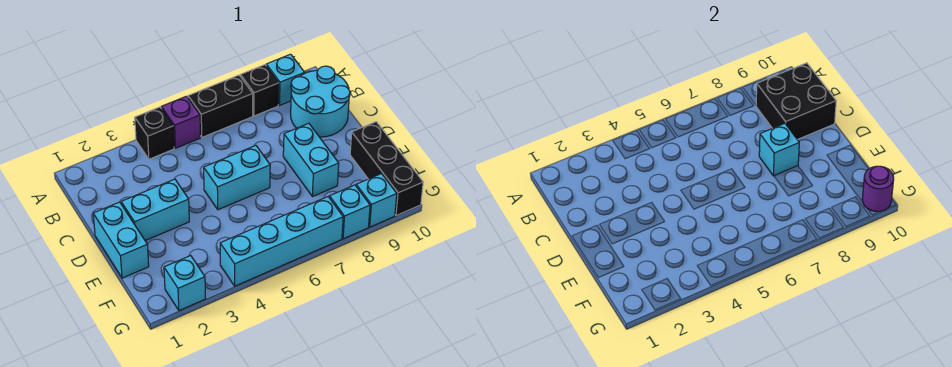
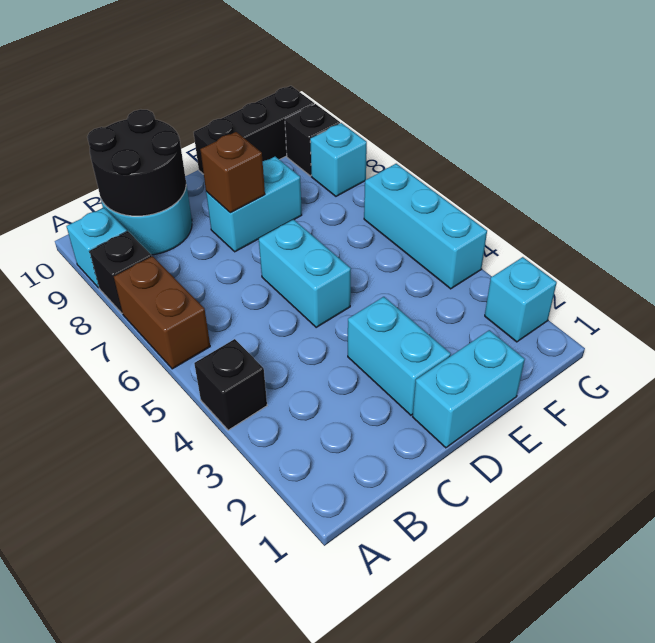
purple brick A5 level 1 -> none
black brick A6:A7 level 1 -> brown brick A6:A7 level 1
black brick B9:C10 level 2 -> black round brick B9:C10 level 2
cyan brick D8 level 2 -> brown brick D8 level 2
cyan brick G4:G7 level 1 -> cyan brick G4:G6 level 1
cyan brick G9 level 1 -> black brick G9 level 1
purple round brick G10 level 2 -> none

